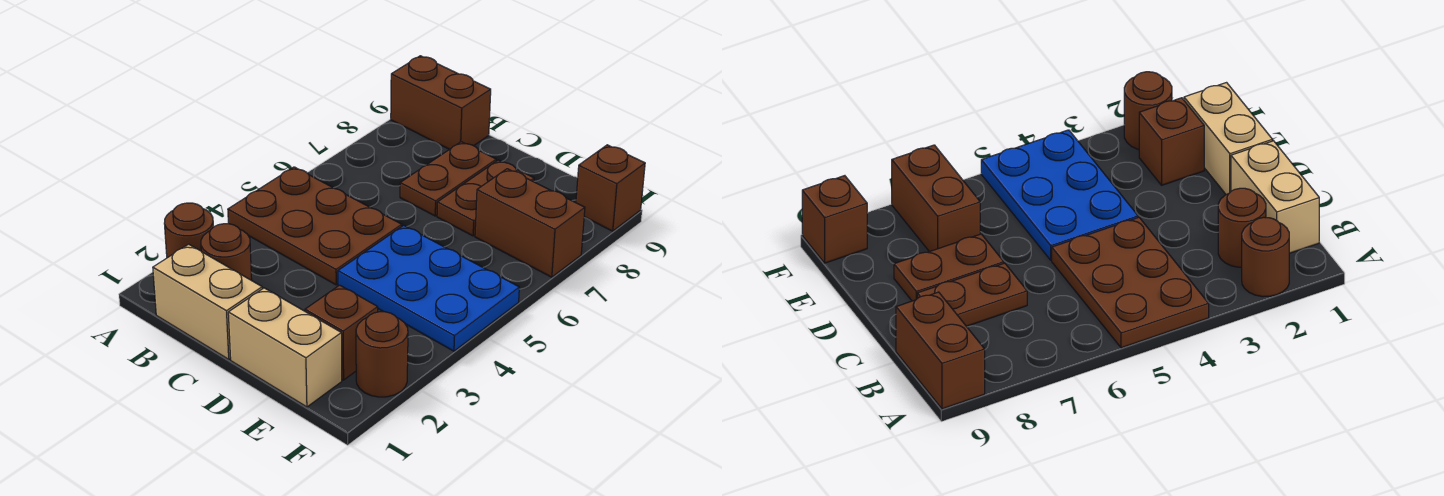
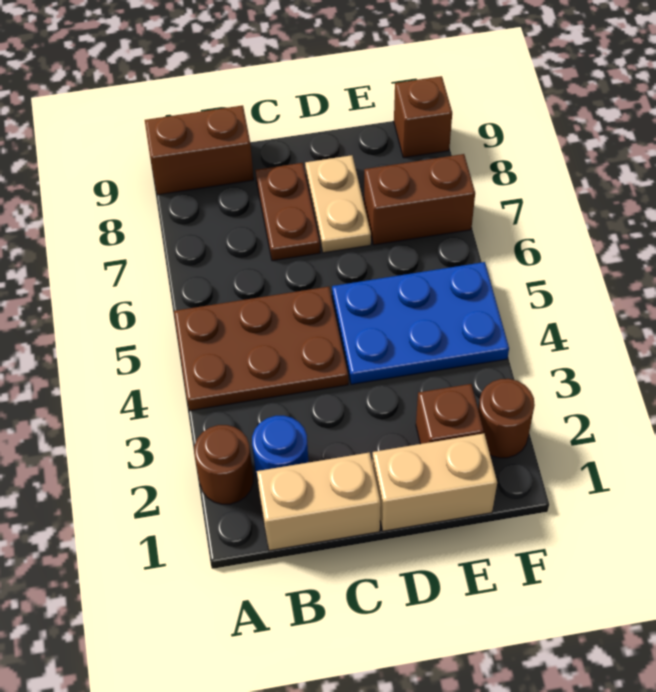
brown round brick B2 level 1 -> blue round brick B2 level 1
brown plate D7:D8 level 1 -> tan plate D7:D8 level 1

